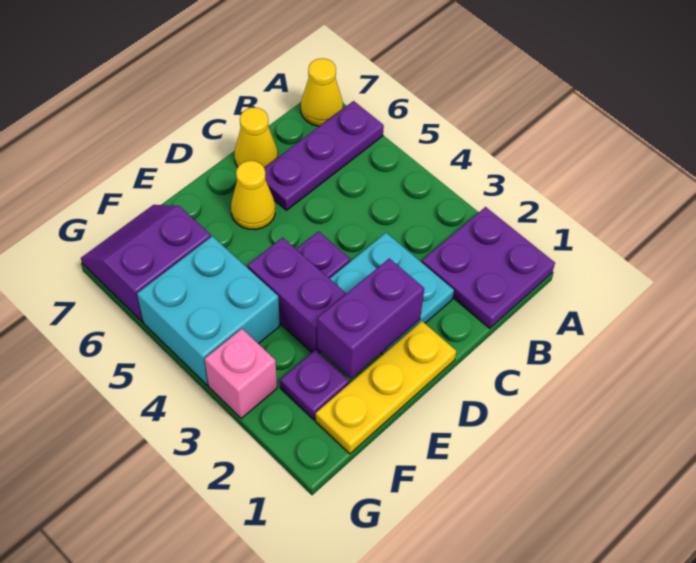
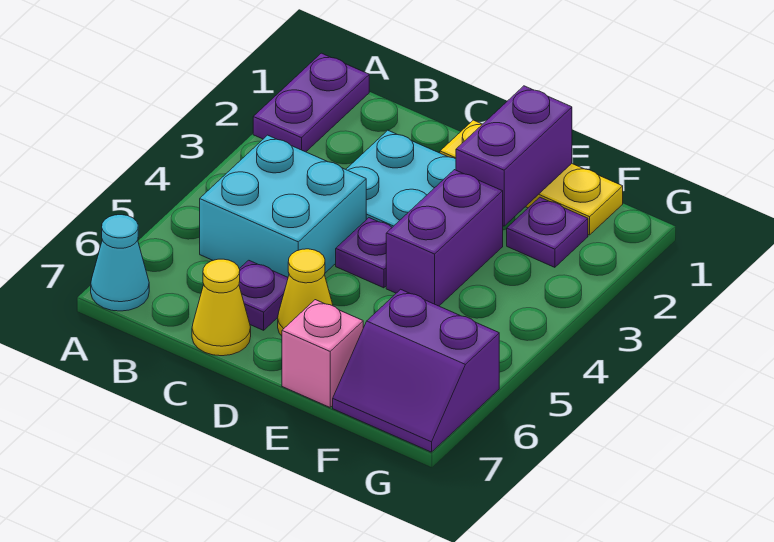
purple plate A1:B2 level 1 -> purple plate A1:A2 level 1
purple plate A6:C6 level 1 -> purple plate C6 level 1
yellow cone A7 level 1 -> cyan cone A7 level 1
purple brick D2:E2 level 2 -> purple brick E1:E2 level 2
cyan brick F4:G5 level 1 -> cyan brick B4:C5 level 1
pink brick G3 level 1 -> pink brick E7 level 1

